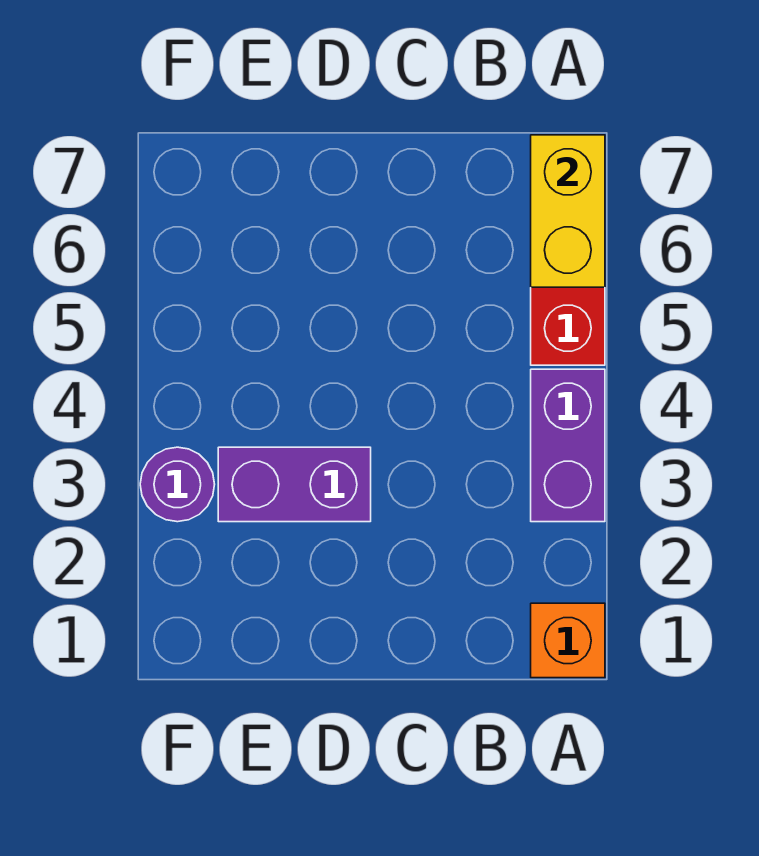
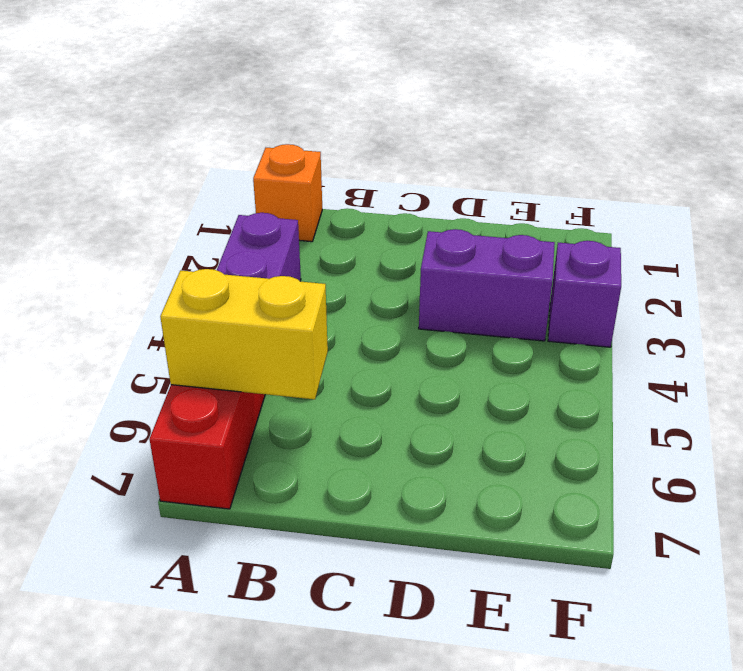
yellow brick A6:A7 level 2 -> yellow brick A6:B6 level 2
purple round brick F3 level 1 -> purple brick F3 level 1

